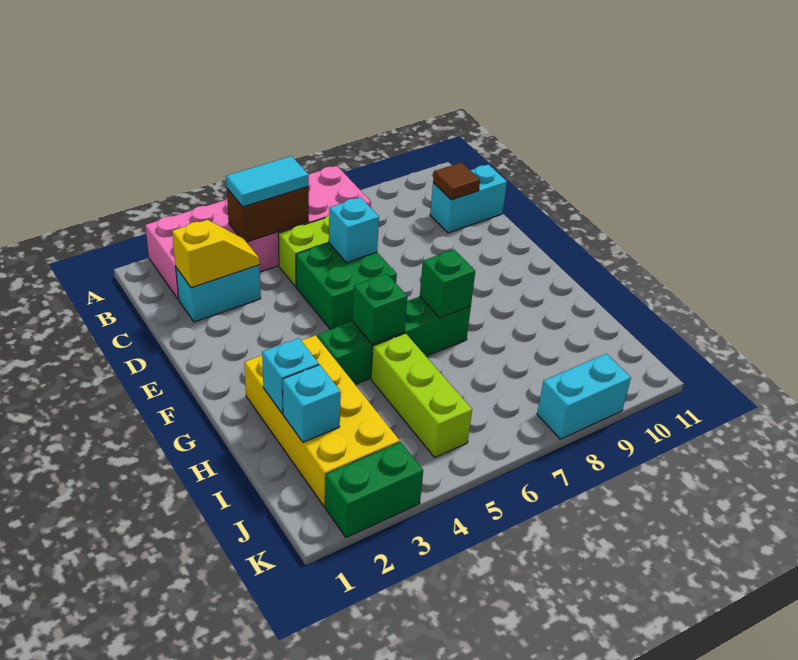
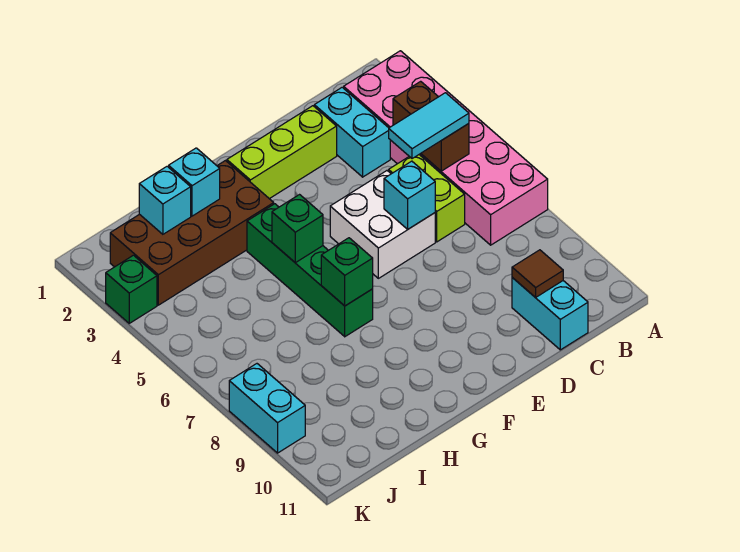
cyan tile B4:B5 level 3 -> cyan tile B5:C5 level 3
yellow slope C2:C3 level 2 top 2 -> none
green brick D5:E6 level 1 -> white brick D5:E6 level 1
yellow brick G2:J3 level 1 -> brown brick G2:J3 level 1
lime brick H5:J5 level 1 -> lime brick D2:F2 level 1
green brick K2:K3 level 1 -> green brick K3 level 1

